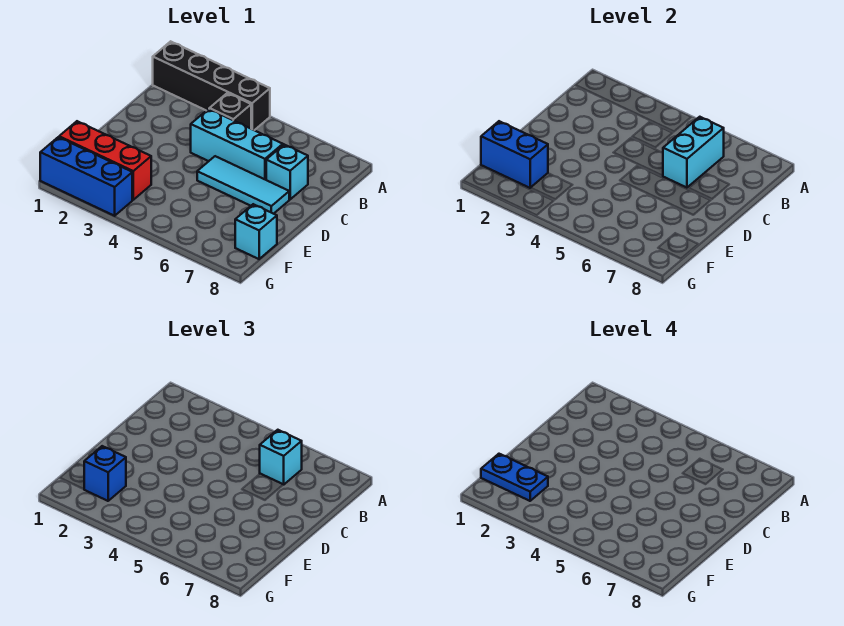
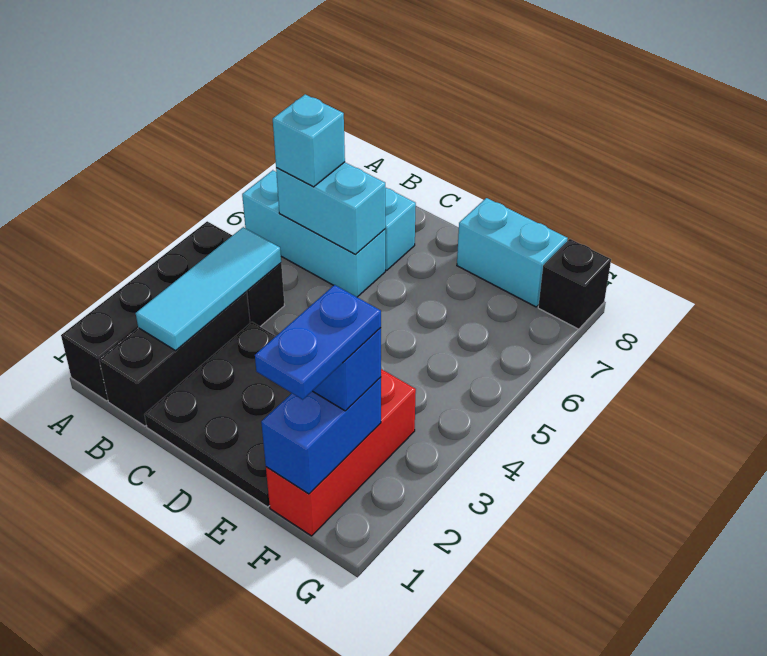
none -> black brick B1:B3 level 1
none -> black plate C1:E3 level 1
cyan brick C4:C6 level 1 -> cyan brick A6:C6 level 1
cyan tile D5:D7 level 1 -> cyan tile B2:B4 level 2
cyan brick F8 level 1 -> cyan brick E8:F8 level 1
blue brick G1:G3 level 1 -> none
none -> black brick G8 level 1

